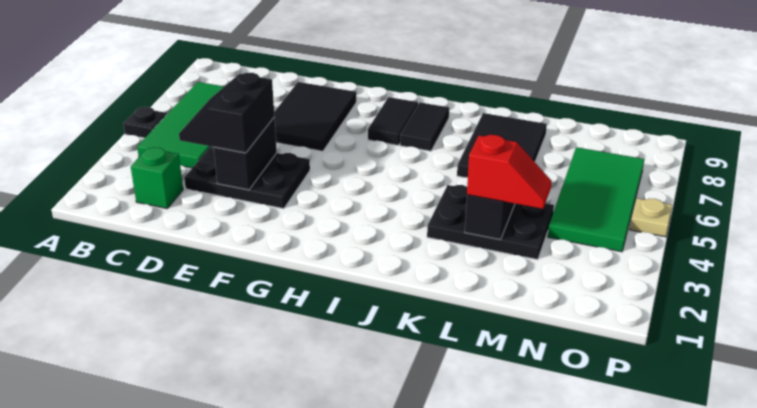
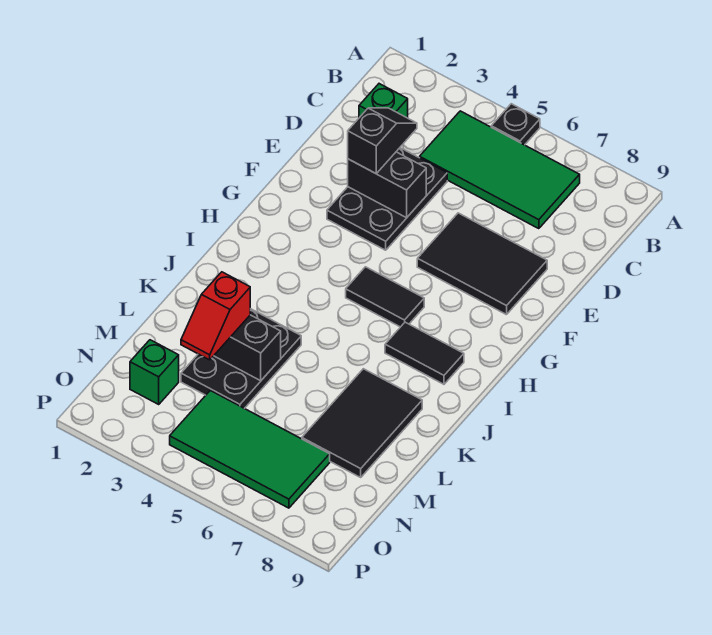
black slope D3:E4 level 3 top E -> black slope D3:E3 level 3 top E
black tile H7:H8 level 1 -> black tile H5:H6 level 1
black tile K6:L8 level 1 -> black tile K7:M8 level 1
none -> green brick N2 level 1
tan plate P5 level 1 -> none

